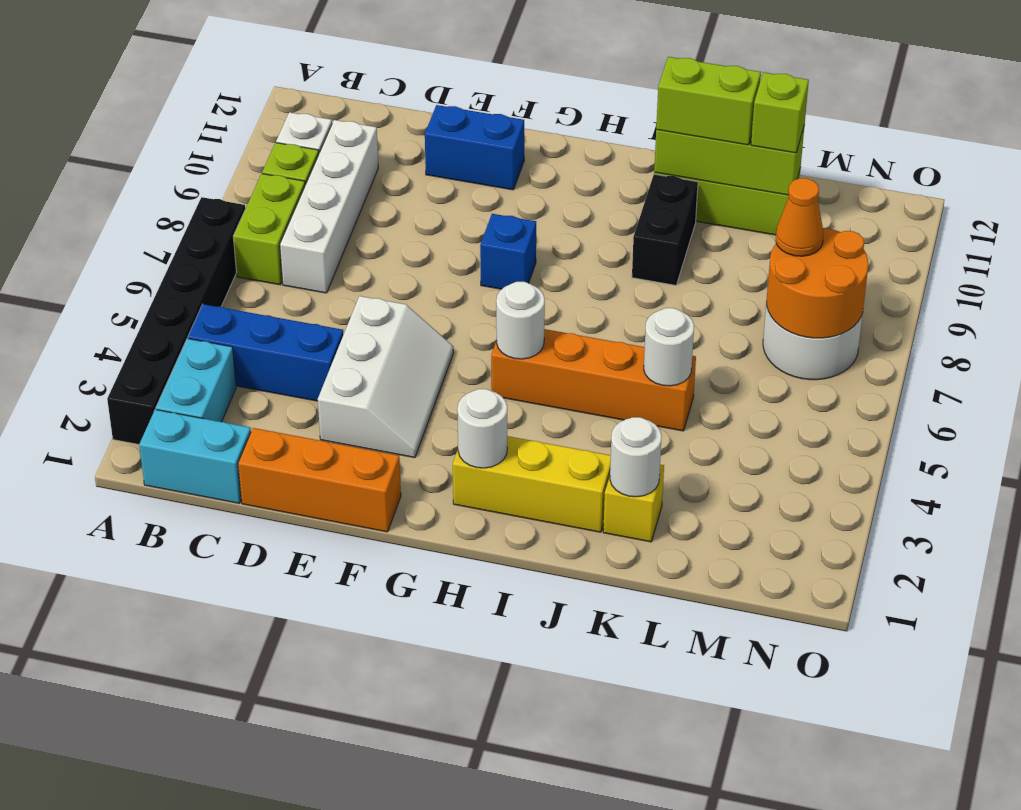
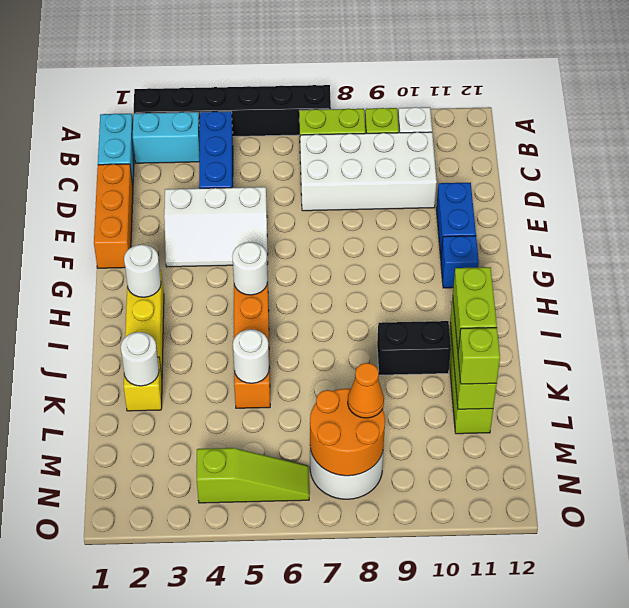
white brick C7:C10 level 1 -> white brick C7:D10 level 1
blue brick G8 level 1 -> blue brick G11 level 1
none -> lime slope N4:N6 level 1 top 4

